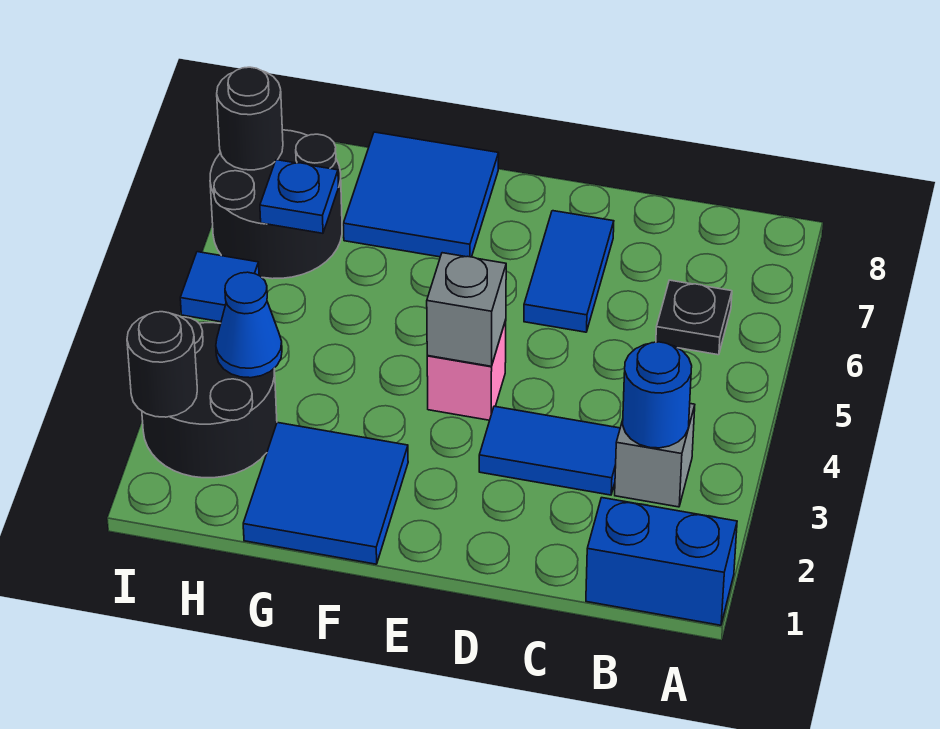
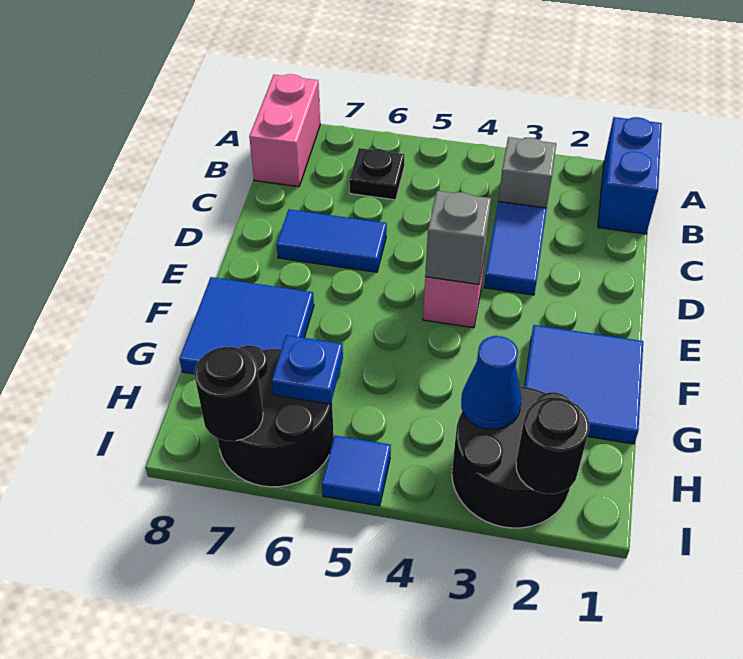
none -> pink brick A8:B8 level 1
blue round brick B3 level 2 -> none

